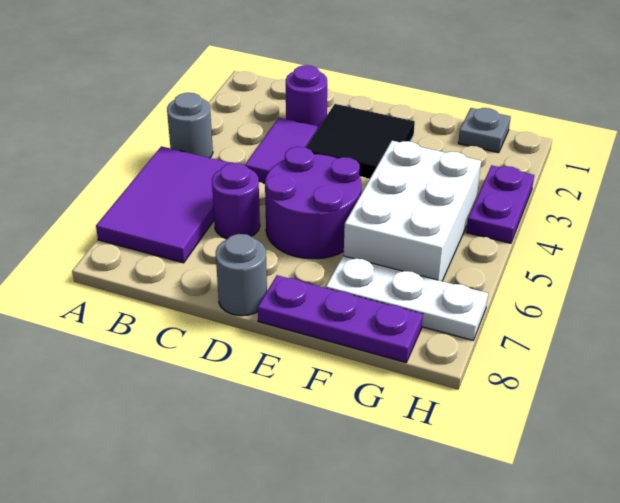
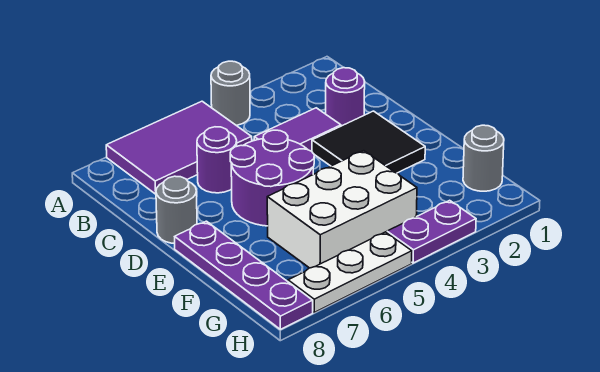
purple plate E8:G8 level 1 -> purple plate E8:H8 level 1
white plate F7:H7 level 1 -> white plate H5:H7 level 1
grey plate G1 level 1 -> grey round brick G1 level 1

